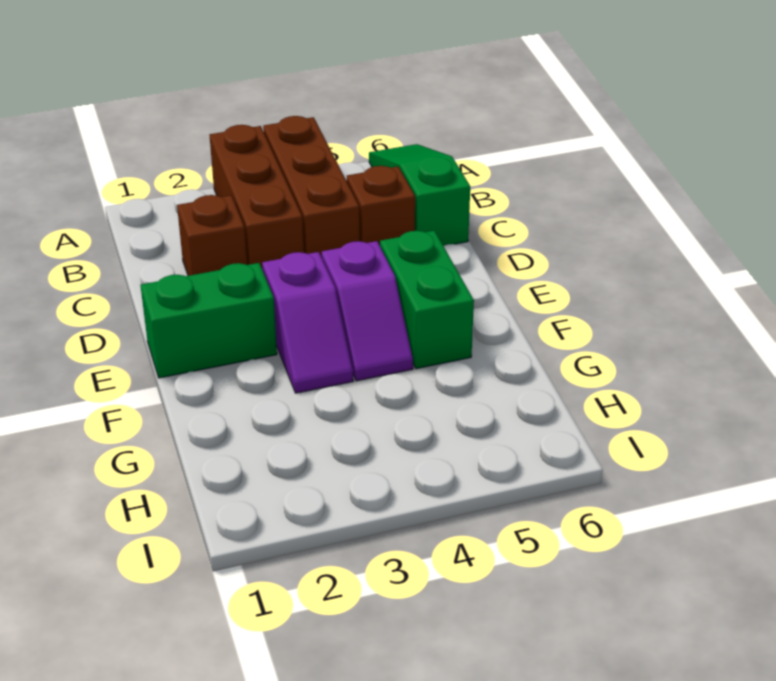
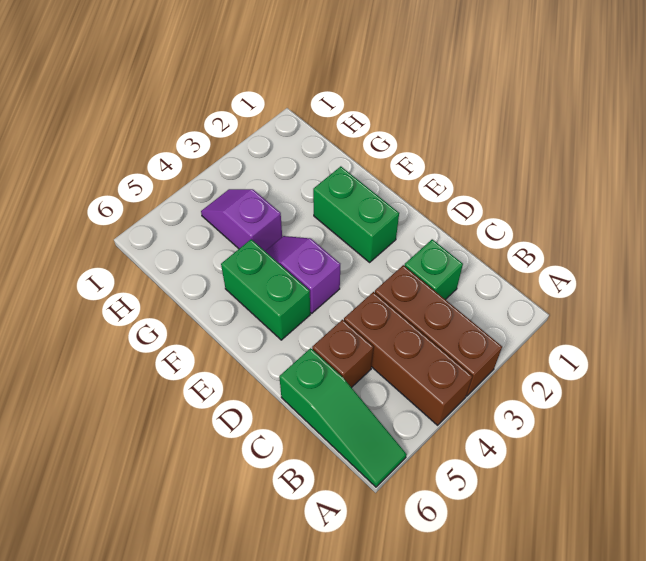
brown brick C2 level 1 -> green brick C2 level 1
green brick E1:E2 level 1 -> green brick E2:F2 level 1
purple slope E3:F3 level 1 top E -> purple slope G4:H4 level 1 top G

